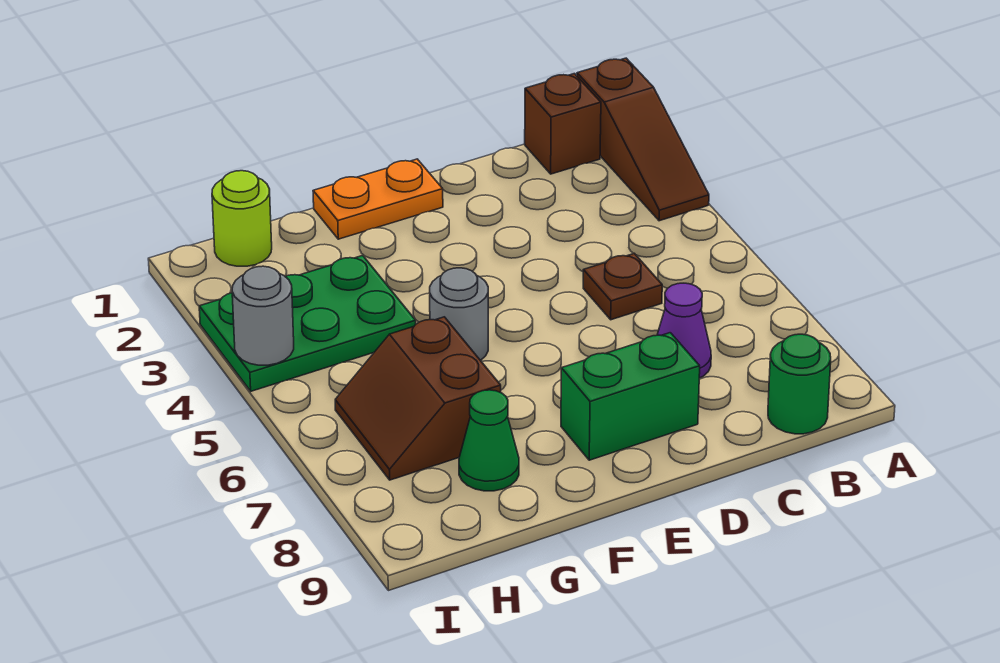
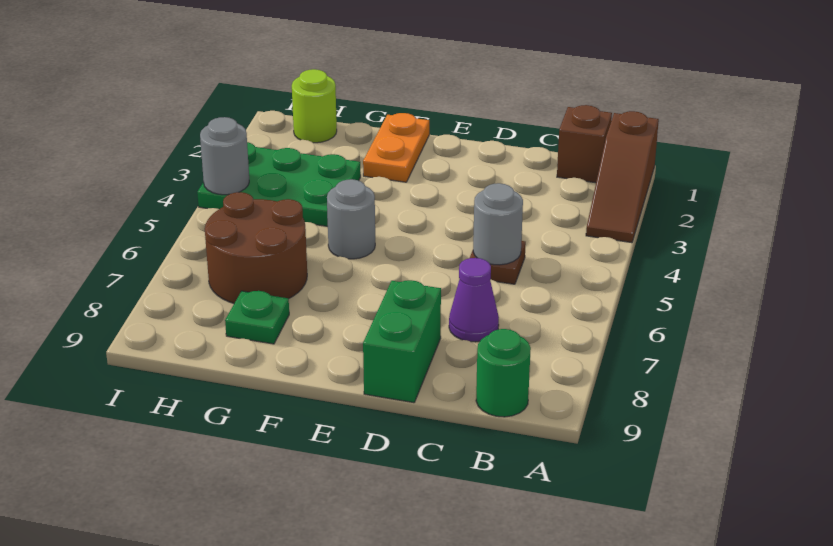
none -> grey round brick C5 level 2
green brick D8:E8 level 1 -> green brick D8:D9 level 1
orange plate E1:F1 level 1 -> orange plate F1:F2 level 1
brown slope G6:H7 level 1 top G -> brown round brick G6:H7 level 1
green cone G8 level 1 -> green plate G8 level 1

